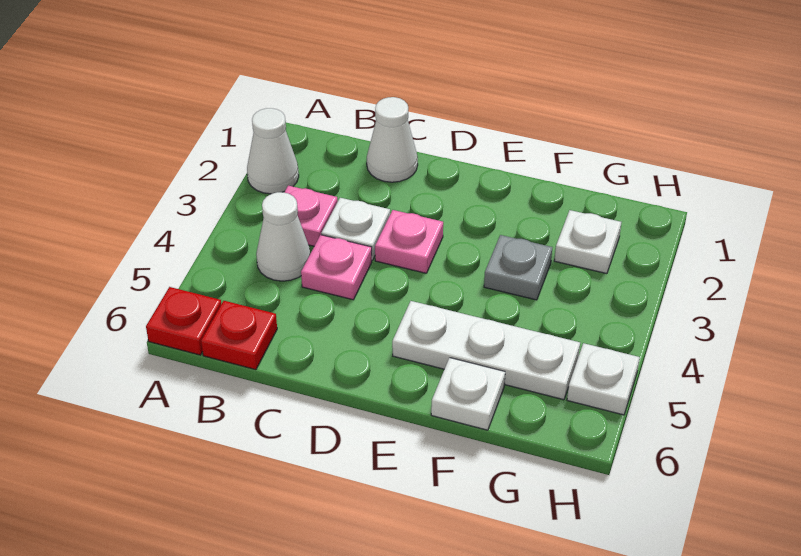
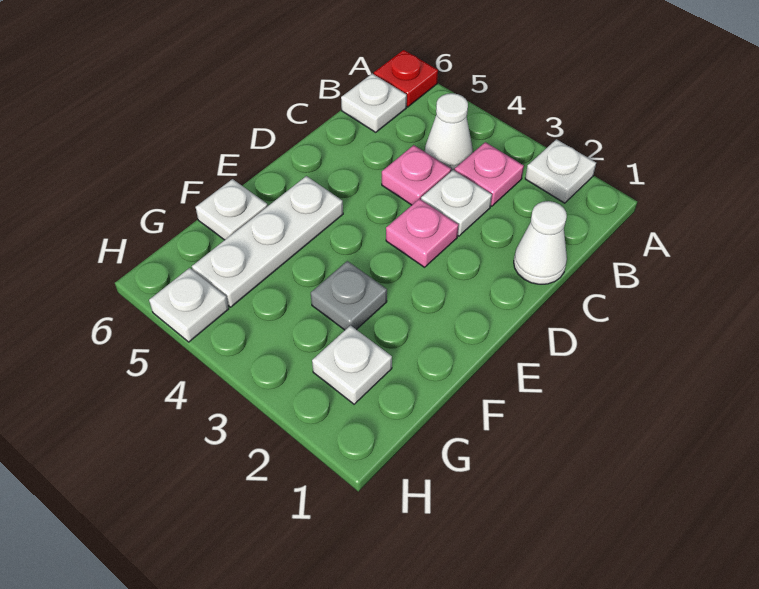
white cone A2 level 1 -> white plate A2 level 1
red plate B6 level 1 -> white plate B6 level 1

